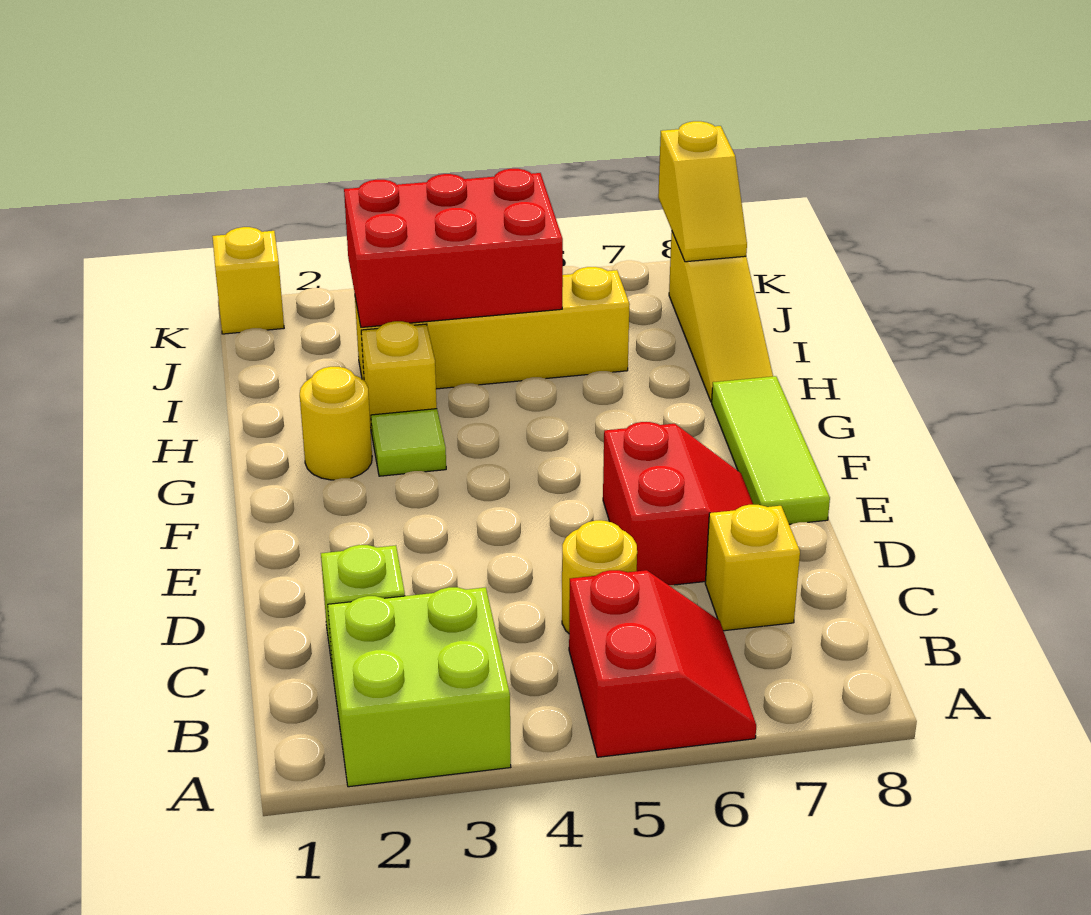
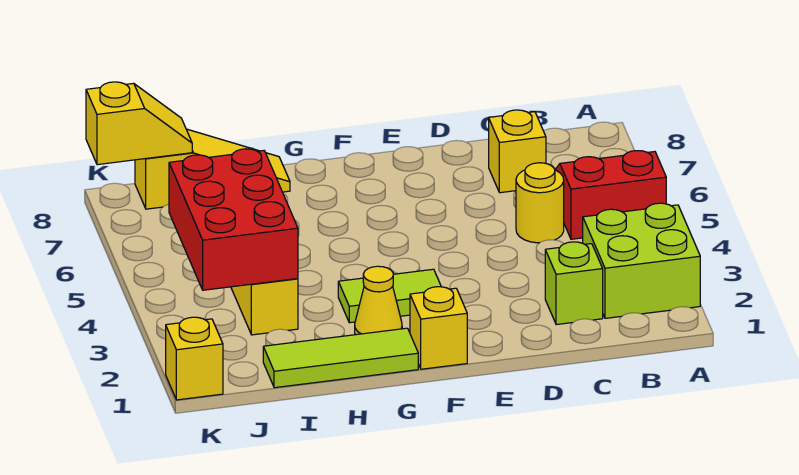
red slope D6:E7 level 1 top 6 -> none
lime tile E8:G8 level 1 -> lime tile G1:I1 level 1
yellow round brick G2 level 1 -> yellow cone G2 level 1
lime tile G3 level 1 -> lime tile F3:G3 level 1
yellow brick H3 level 1 -> yellow brick F1 level 1

